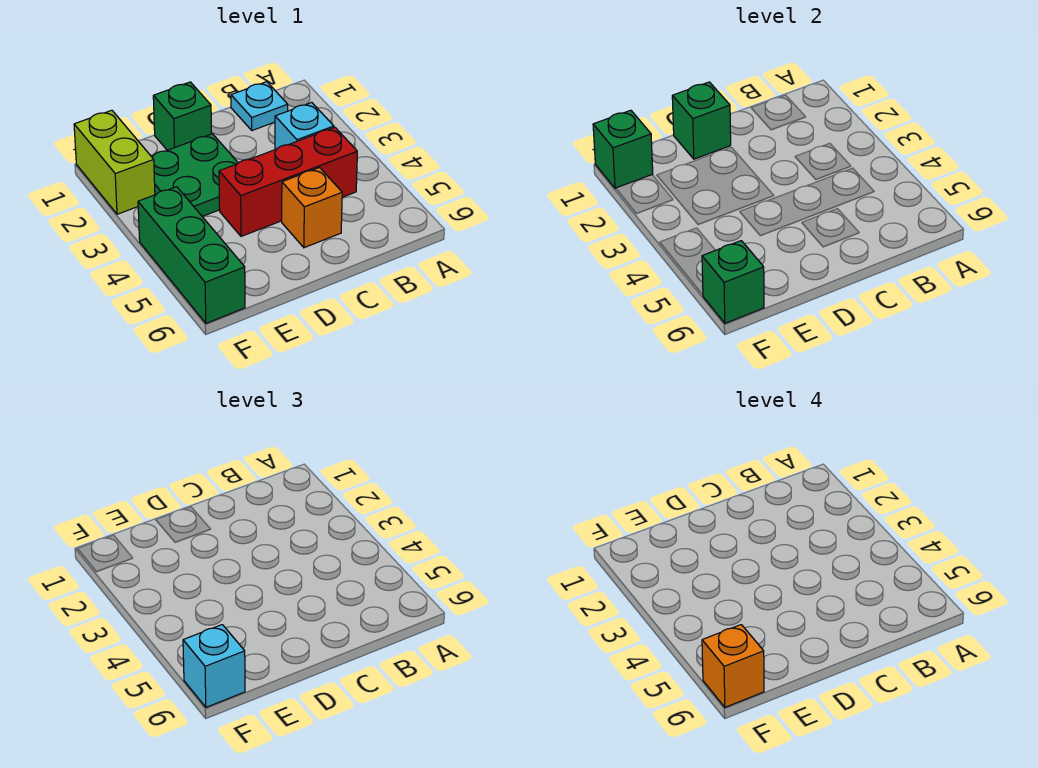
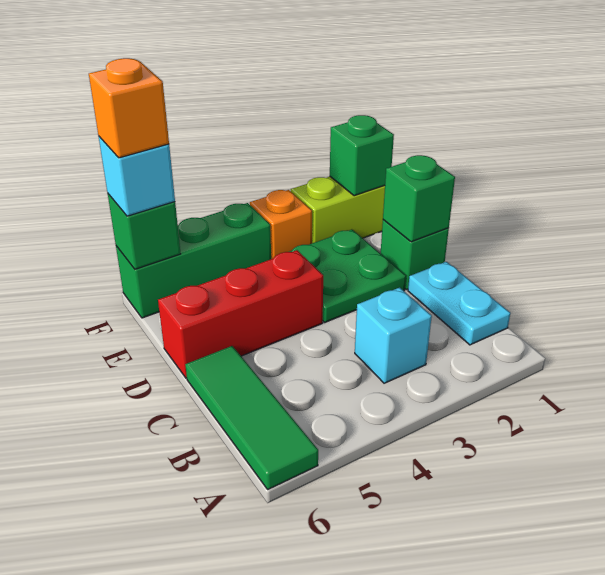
none -> green tile A6:C6 level 1
cyan plate B1 level 1 -> cyan plate B1:C1 level 1
red brick B4:D4 level 1 -> red brick D4:D6 level 1
orange brick C5 level 1 -> orange brick F3 level 1

